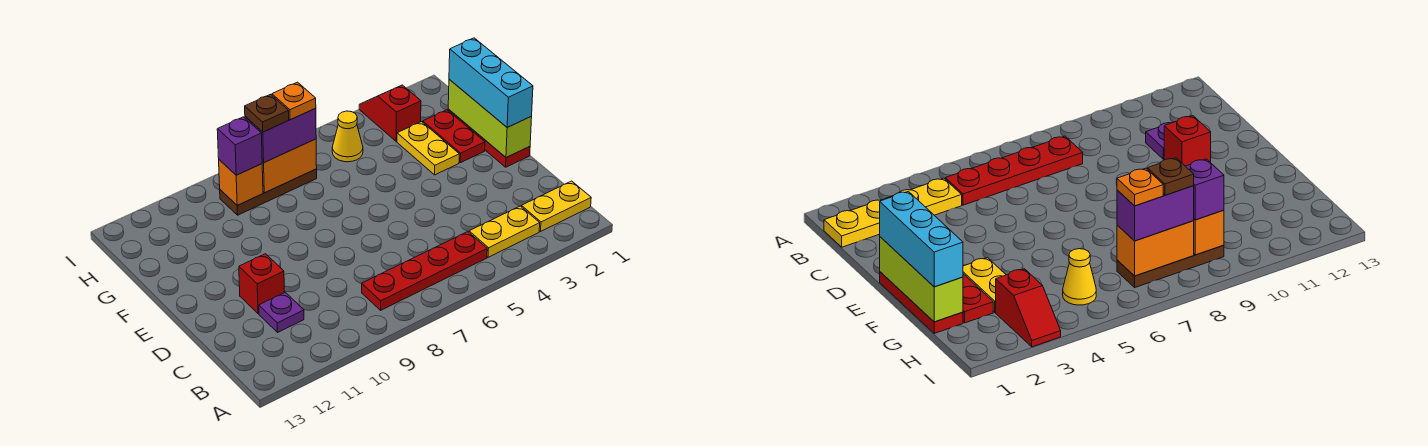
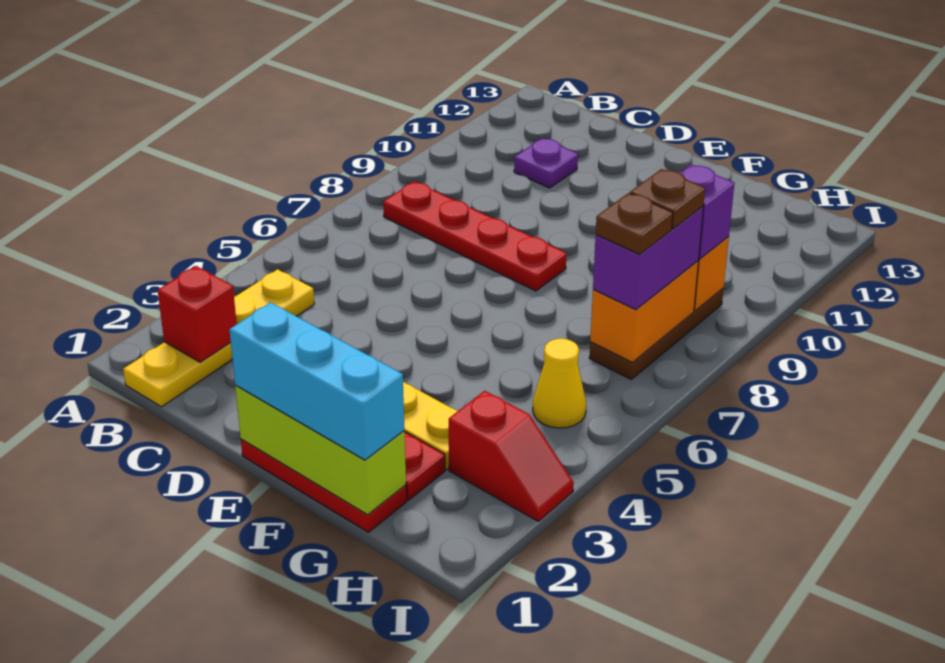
red plate B5:B8 level 1 -> red plate B8:E8 level 1
red brick D11 level 1 -> red brick B2 level 2
orange plate H7 level 4 -> brown plate H7 level 4

